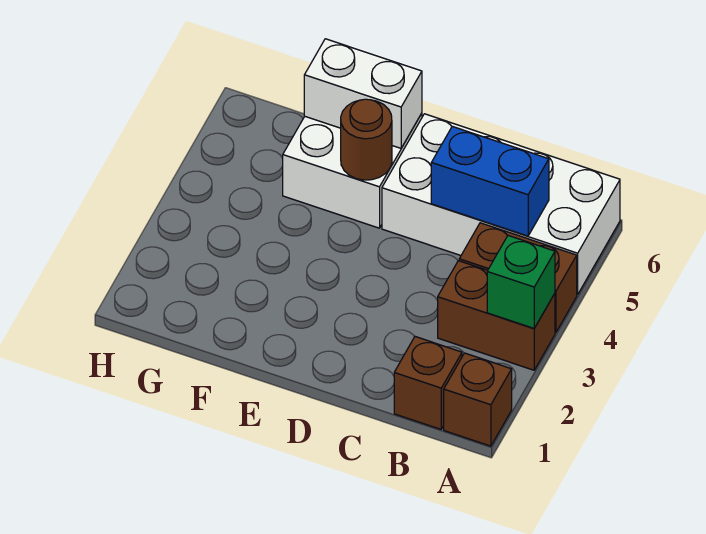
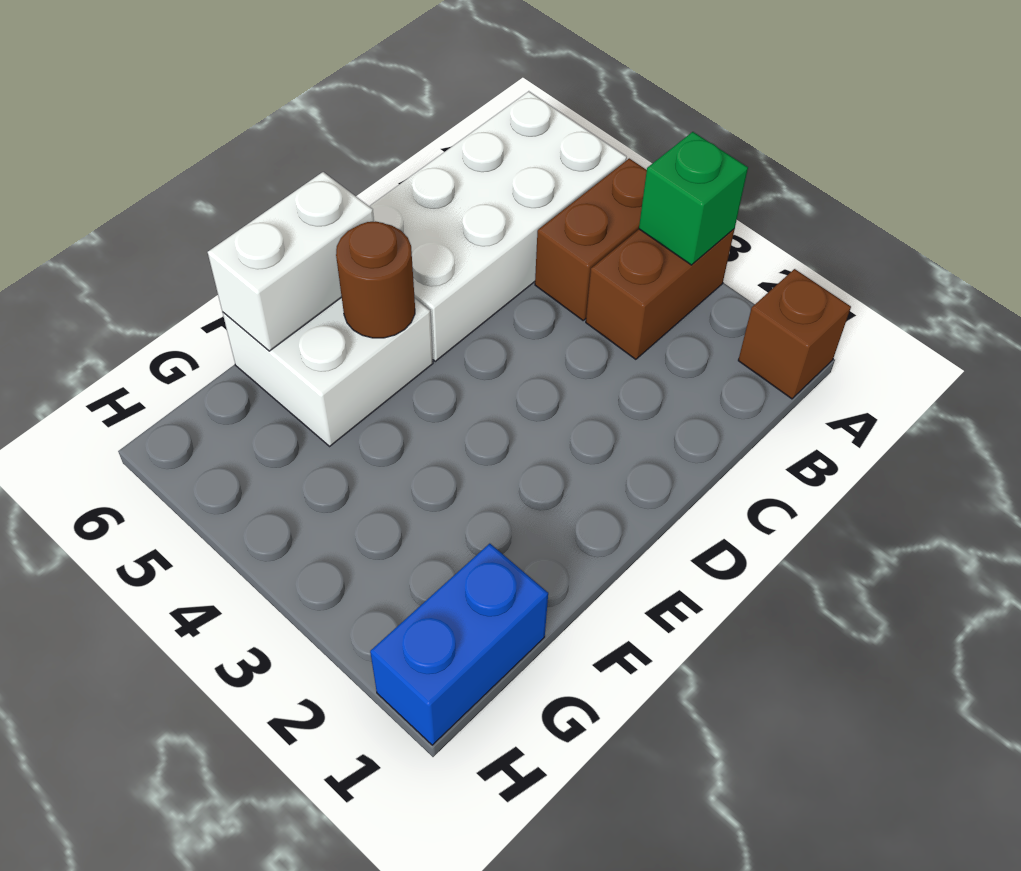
brown brick B1 level 1 -> none
blue brick B5:C5 level 2 -> blue brick G1:H1 level 1

